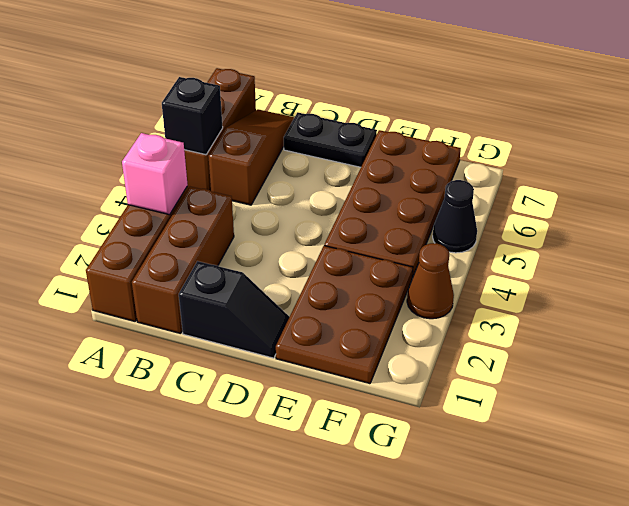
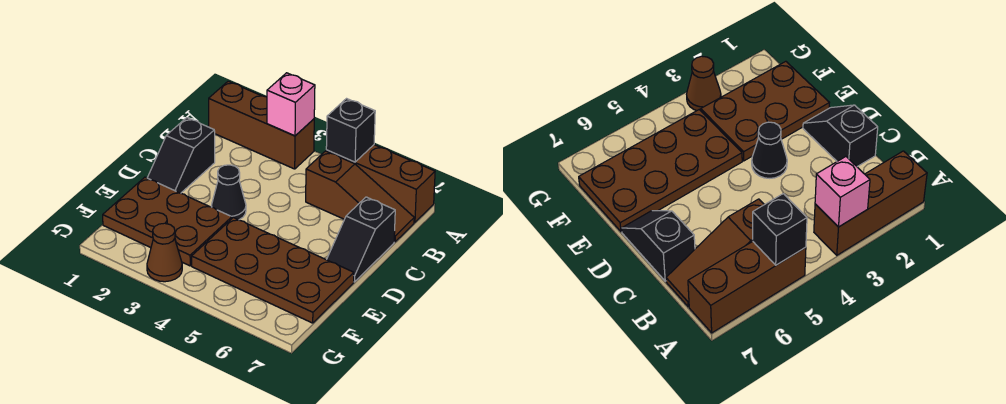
brown brick B1:B3 level 1 -> none
black plate C7:D7 level 1 -> black slope C7:D7 level 1 top C
black cone G5 level 1 -> black cone D3 level 1

